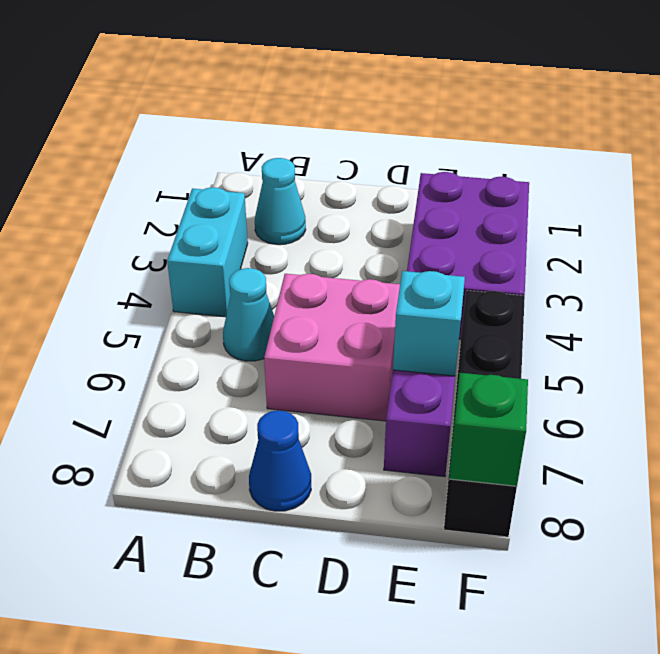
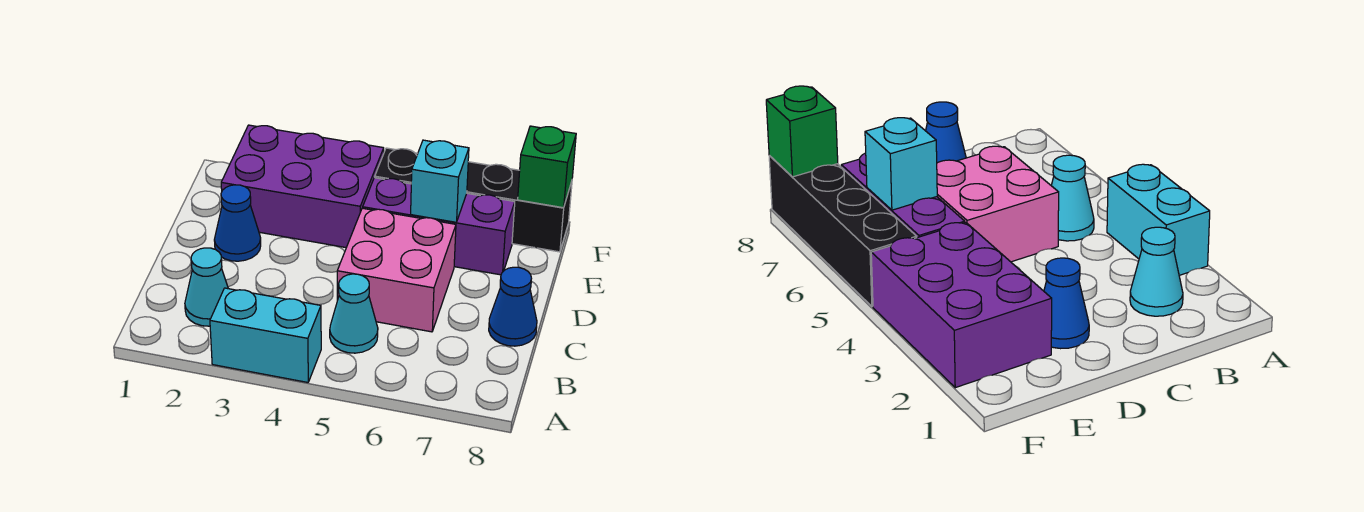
none -> blue cone D2 level 1

